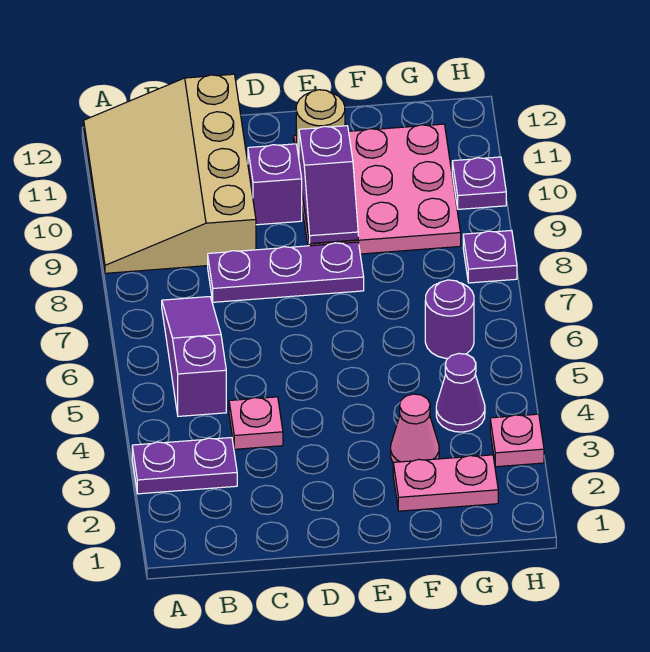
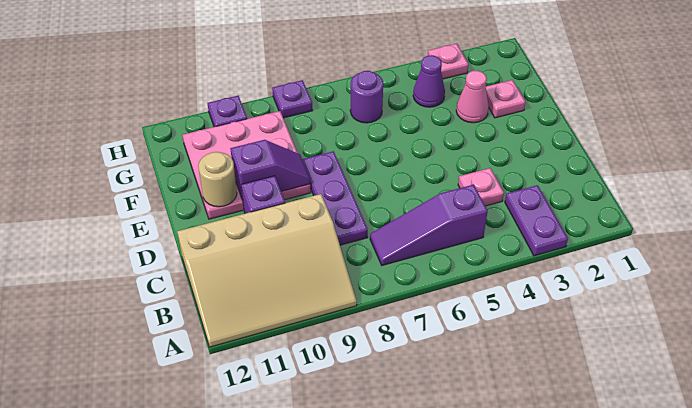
pink plate F2:G2 level 1 -> pink plate F2 level 1

